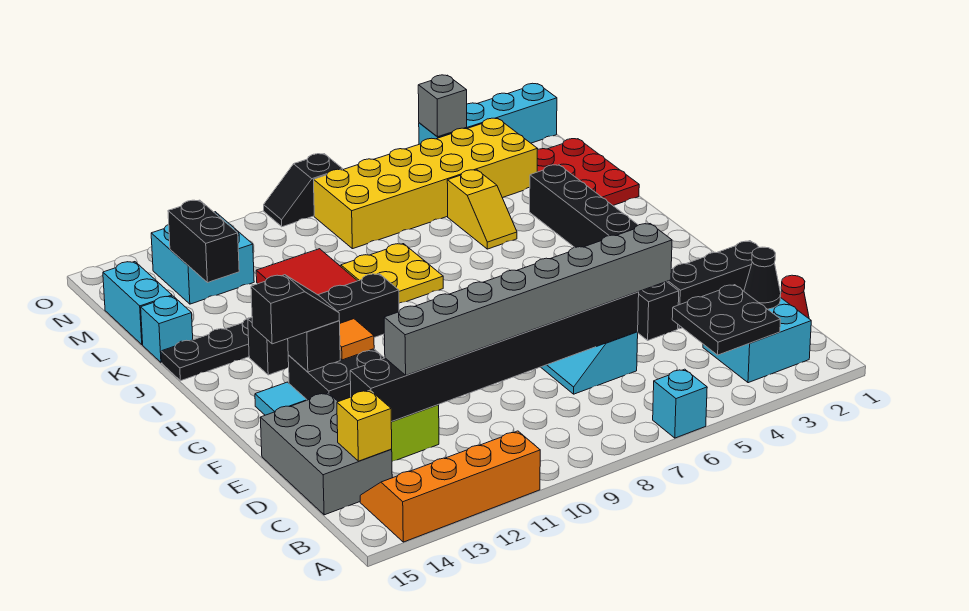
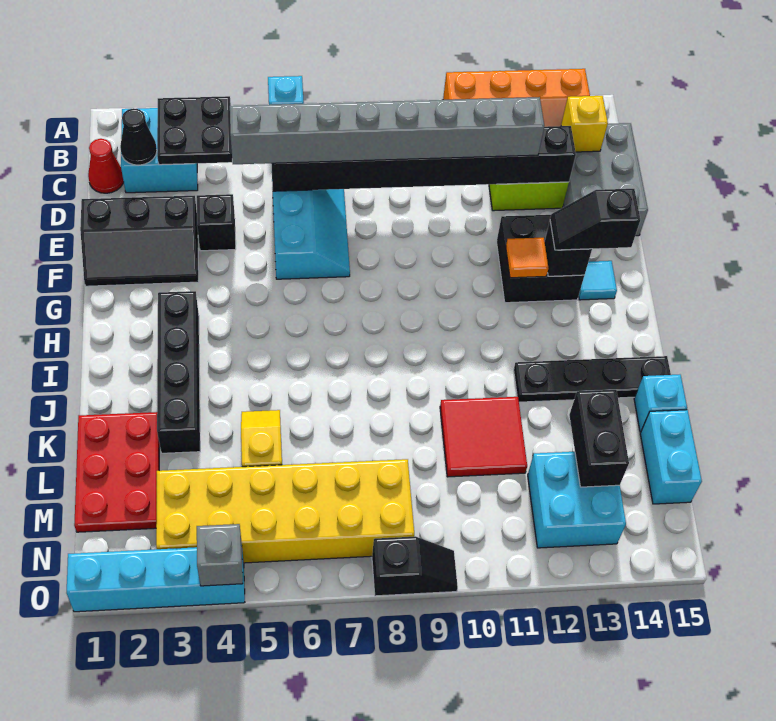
black brick I10:I13 level 1 -> none
yellow plate J8:K9 level 1 -> none

